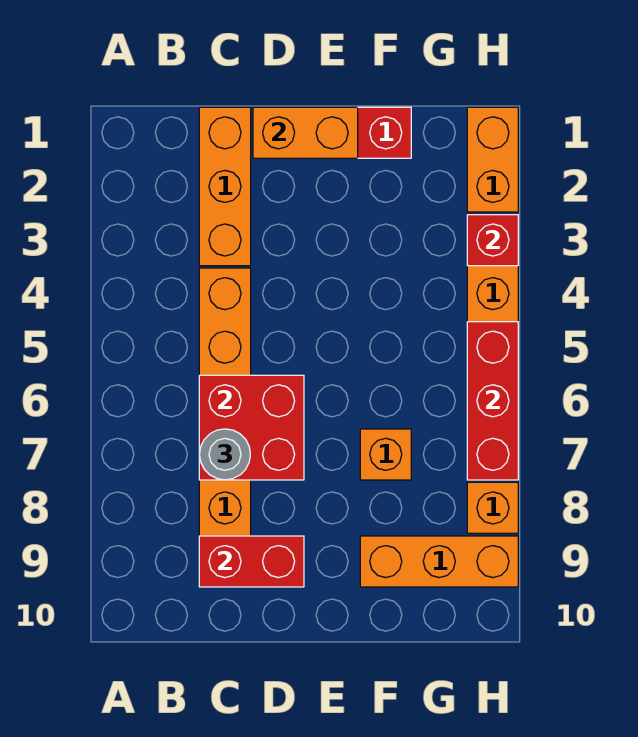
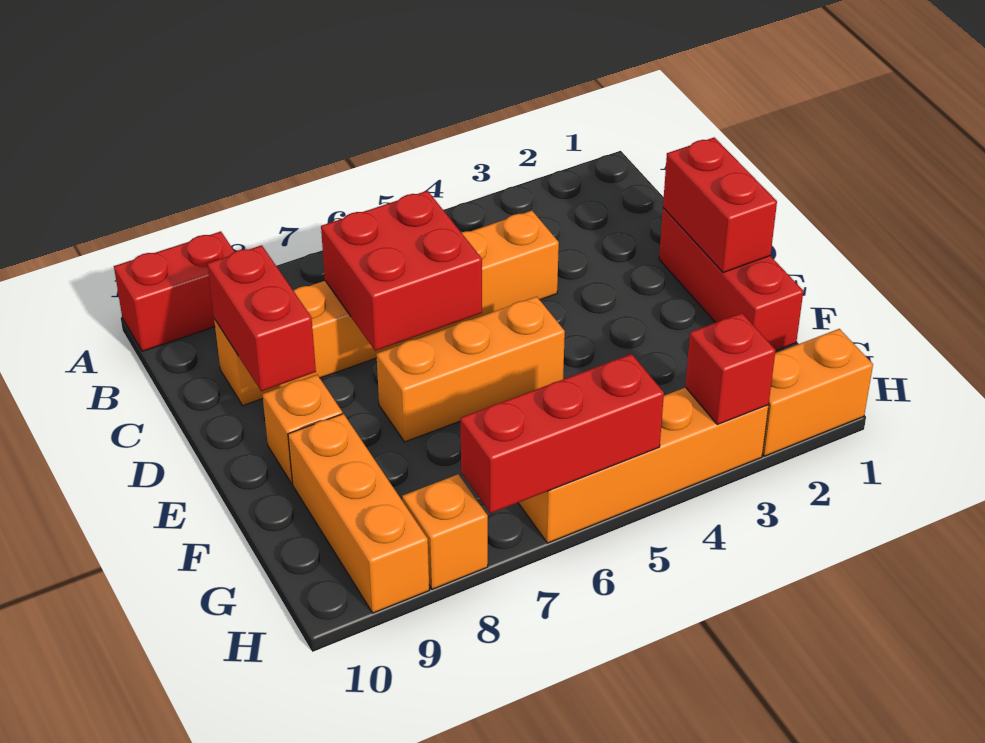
none -> red brick A9:A10 level 1
orange brick C1:C3 level 1 -> orange brick E5:E7 level 1
grey round brick C7 level 3 -> none
orange brick D1:E1 level 2 -> red brick D1:E1 level 2
orange brick F7 level 1 -> orange brick E9 level 1

